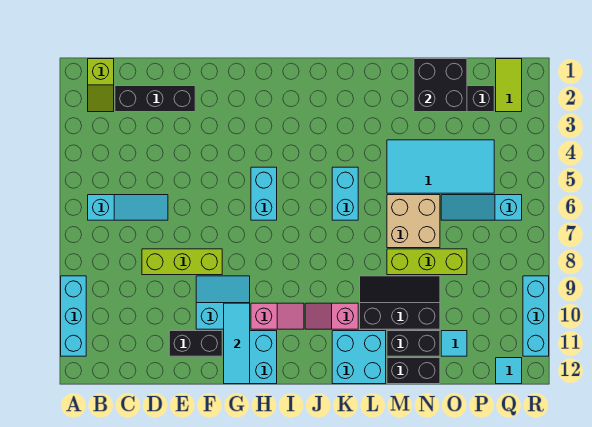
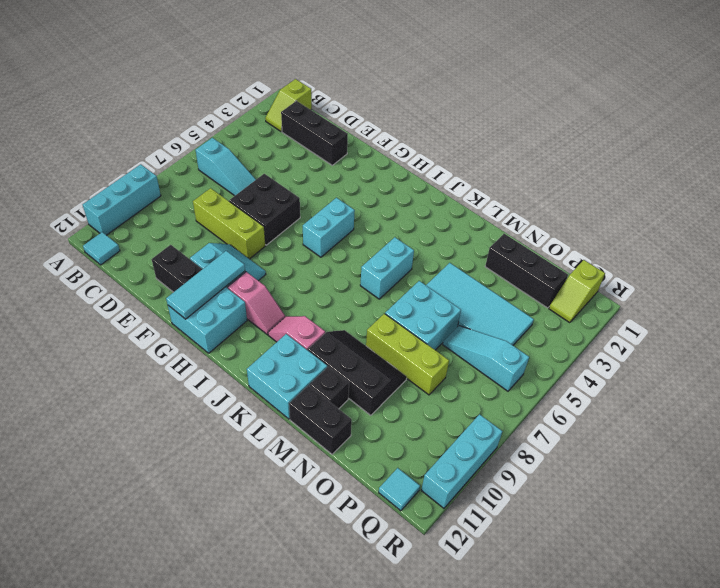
tan brick M6:N7 level 1 -> cyan brick M6:N7 level 1
black brick M11:N11 level 1 -> black brick M11 level 1
black brick N1:O2 level 2 -> black brick E6:F7 level 1
cyan tile O11 level 1 -> cyan tile B12 level 1
lime tile Q1:Q2 level 1 -> lime slope Q1:Q2 level 1 top 1

